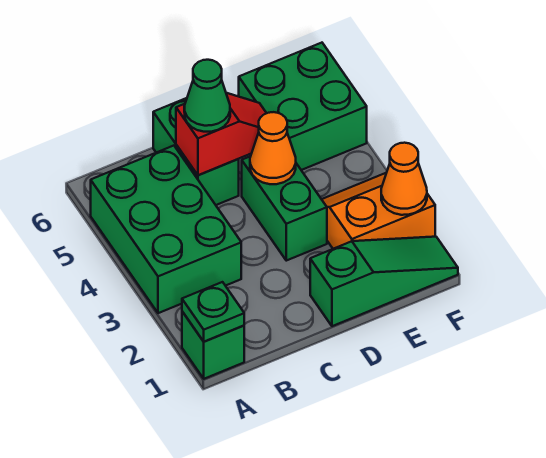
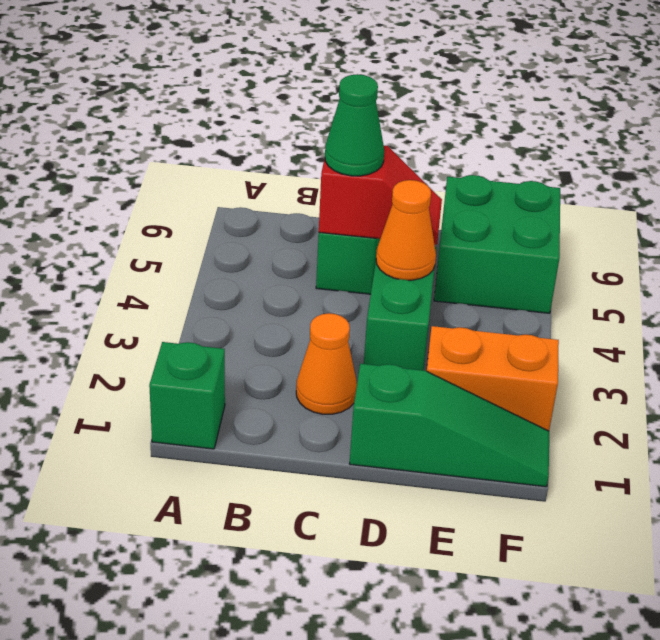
green plate A1 level 2 -> none
green brick A3:B5 level 1 -> none
orange cone F2 level 2 -> orange cone C2 level 1

